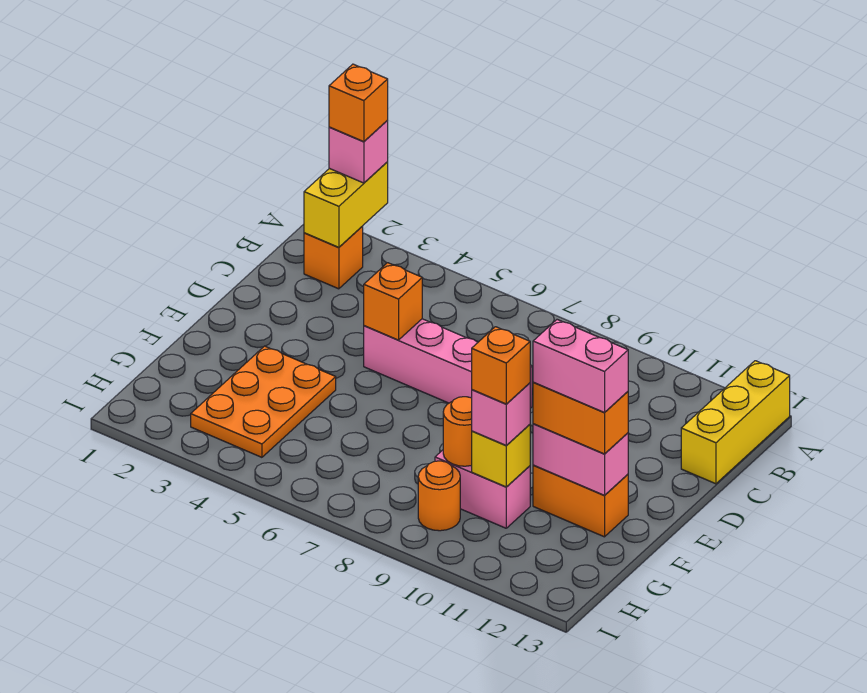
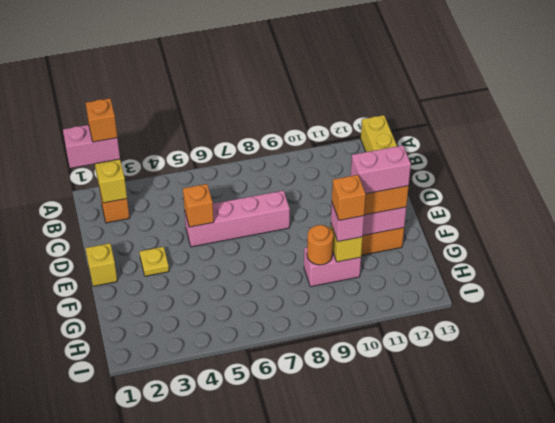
pink brick A2 level 3 -> pink brick A1:A2 level 3
none -> yellow brick E1 level 1
none -> yellow plate E3 level 1
orange plate F3:H4 level 1 -> none
orange round brick H9 level 1 -> none

